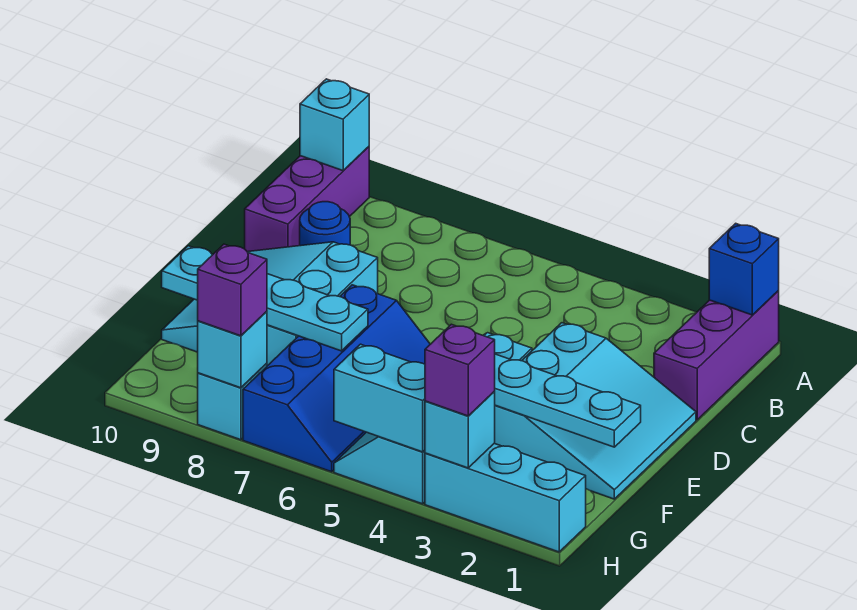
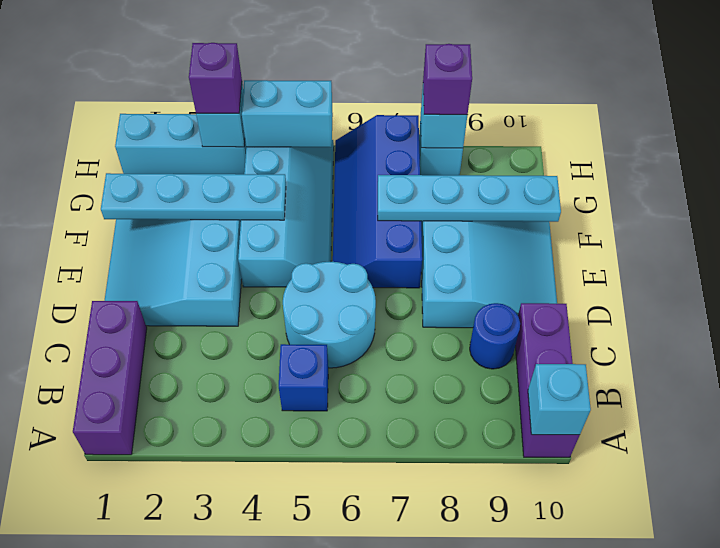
blue brick A1 level 2 -> blue brick B5 level 1
none -> cyan round brick C5:D6 level 1

